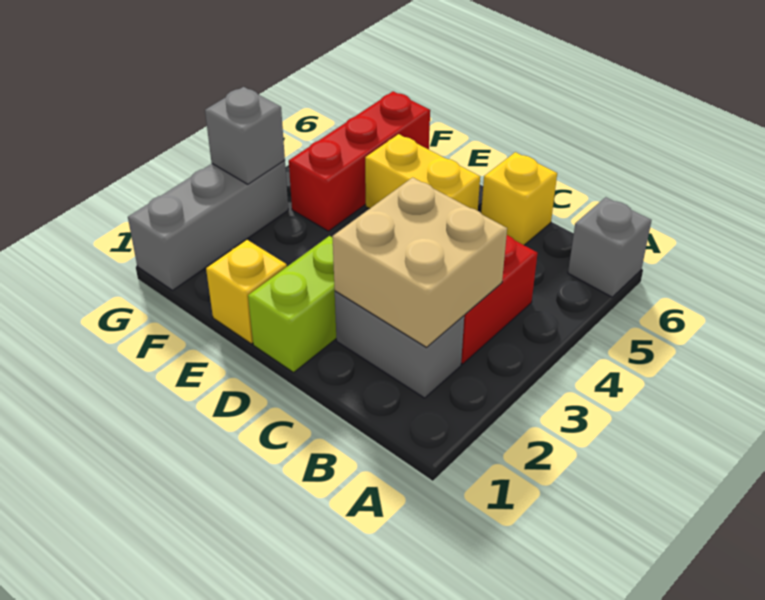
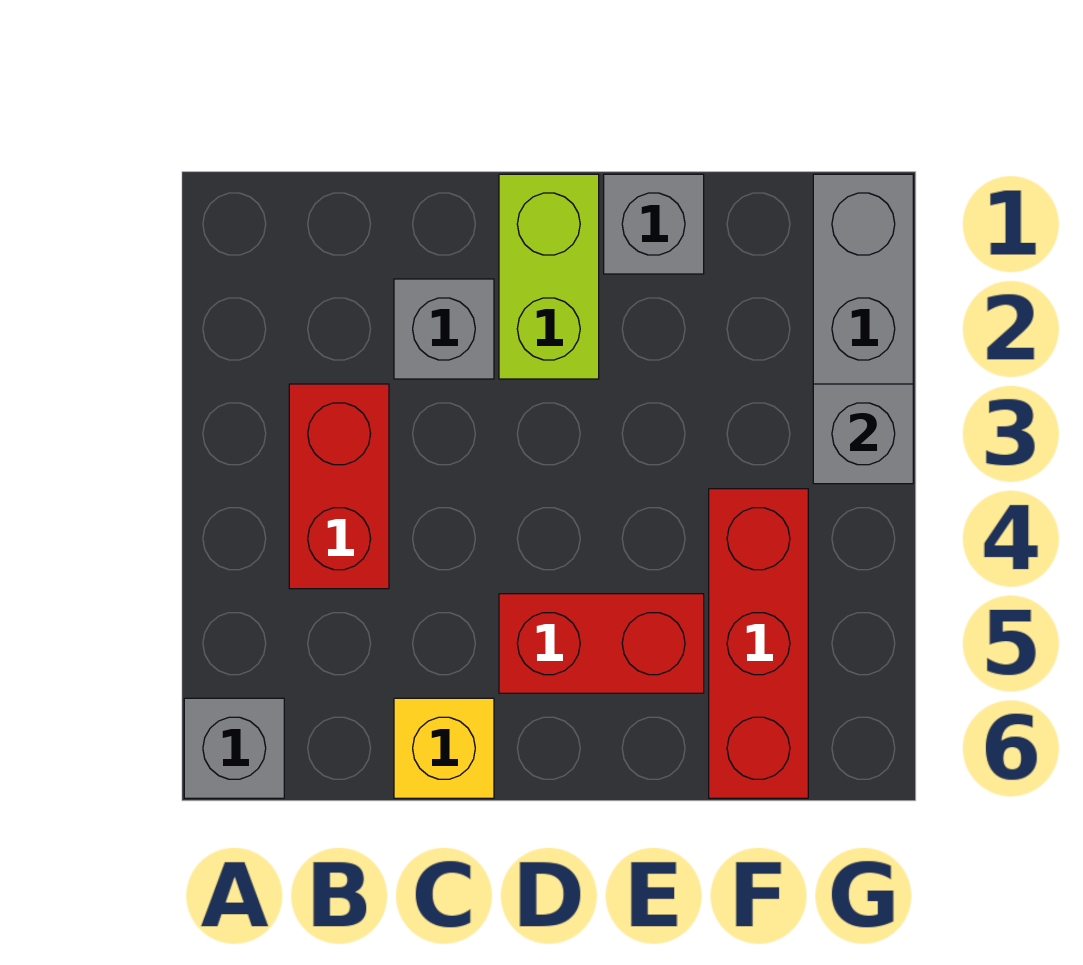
grey brick B2:C2 level 1 -> grey brick C2 level 1
tan brick B2:C3 level 2 -> none
yellow brick D5:E5 level 1 -> red brick D5:E5 level 1
yellow brick E1 level 1 -> grey brick E1 level 1

